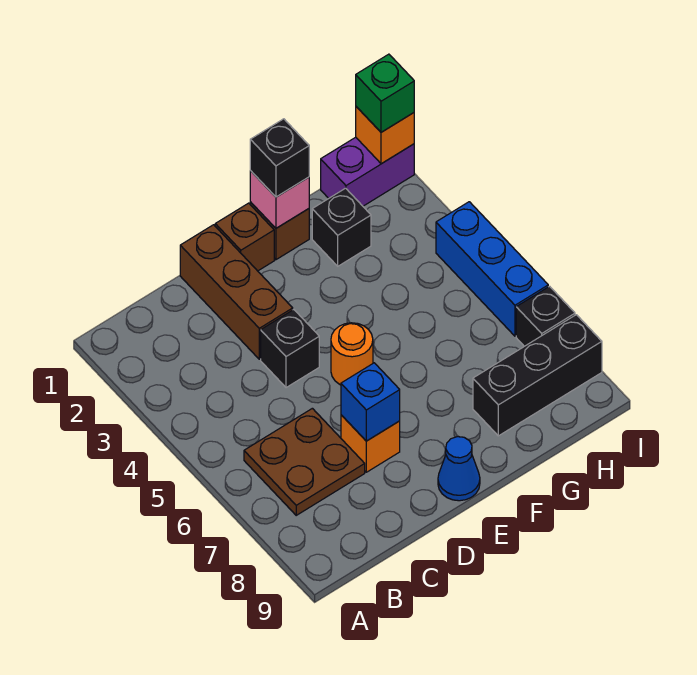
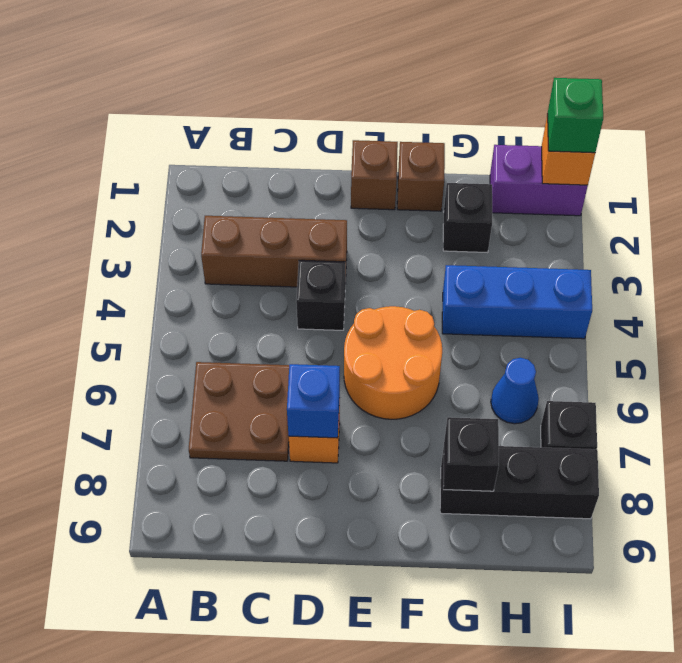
brown brick D1:D3 level 1 -> brown brick B3:D3 level 1
orange round brick E5 level 1 -> orange round brick E5:F6 level 1
blue cone E9 level 1 -> blue cone H6 level 1
pink brick F1 level 2 -> none
black brick F1 level 3 -> black brick G8 level 2
blue brick I4:I6 level 1 -> blue brick G4:I4 level 1

